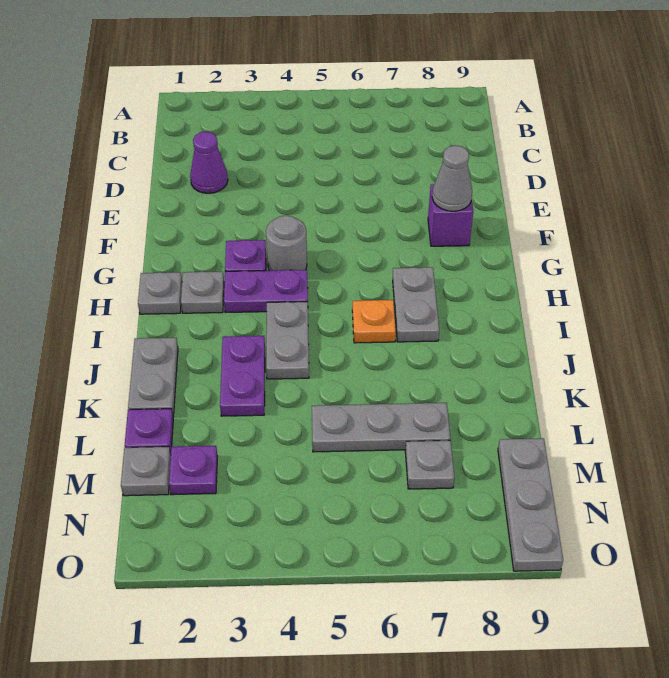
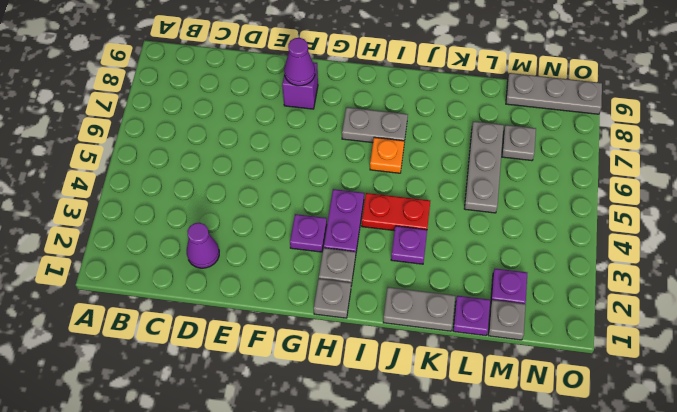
grey cone F8 level 2 -> purple cone F8 level 2
grey round brick G4 level 1 -> none
grey plate I4:J4 level 1 -> red plate I4:J4 level 1
purple plate J3:K3 level 1 -> purple plate J3 level 1

